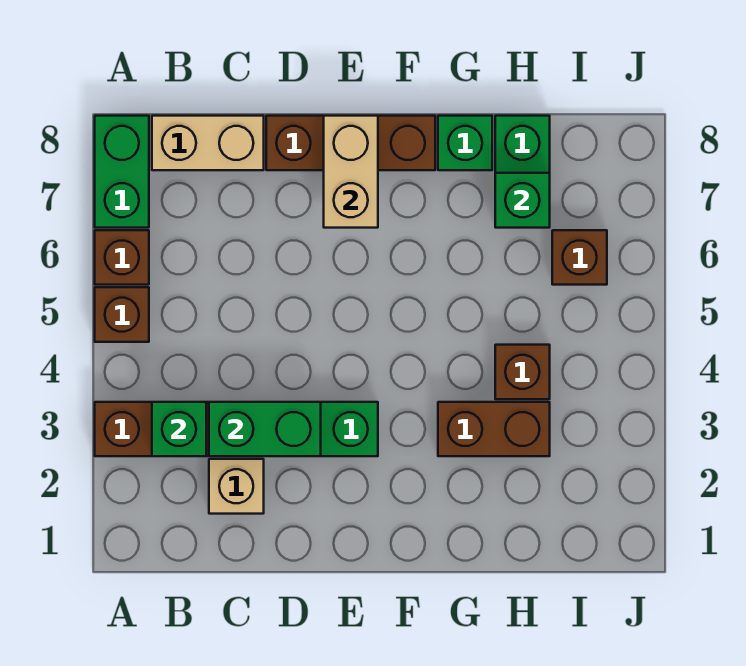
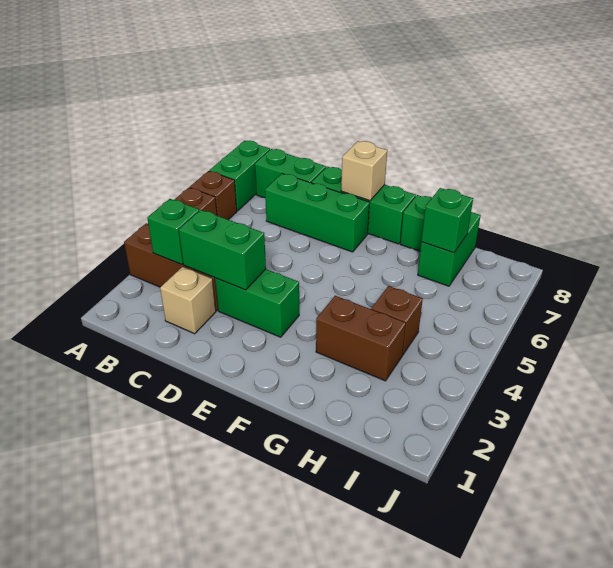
tan brick B8:C8 level 1 -> green brick B8:C8 level 1
none -> green brick C7:E7 level 1
brown brick D8:F8 level 1 -> green brick D8:F8 level 1
tan brick E7:E8 level 2 -> tan brick E8 level 2
brown brick I6 level 1 -> none

